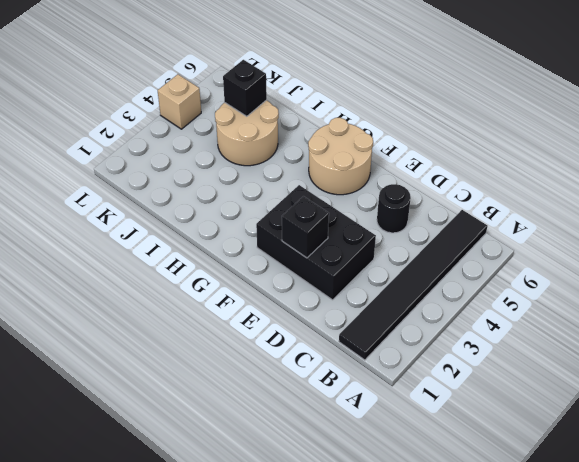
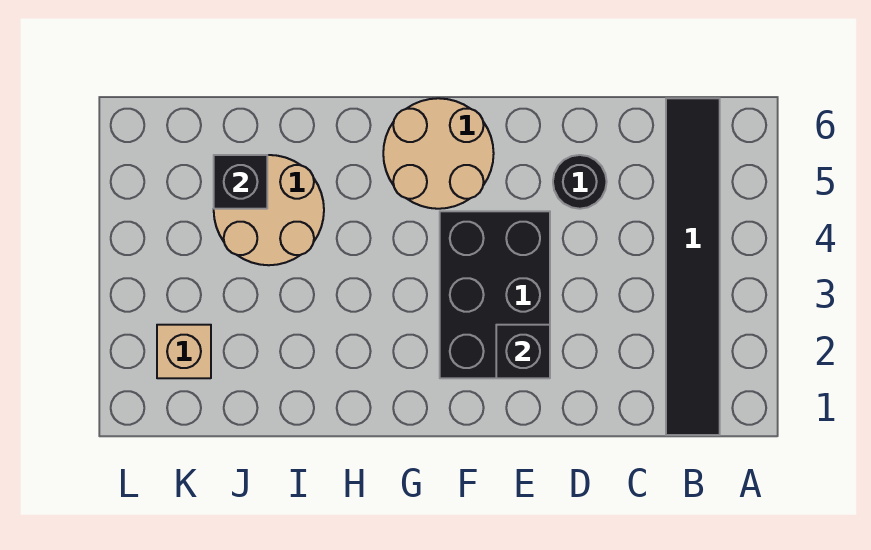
black brick D2:F3 level 1 -> black brick E2:F4 level 1
tan brick L4 level 1 -> tan brick K2 level 1

